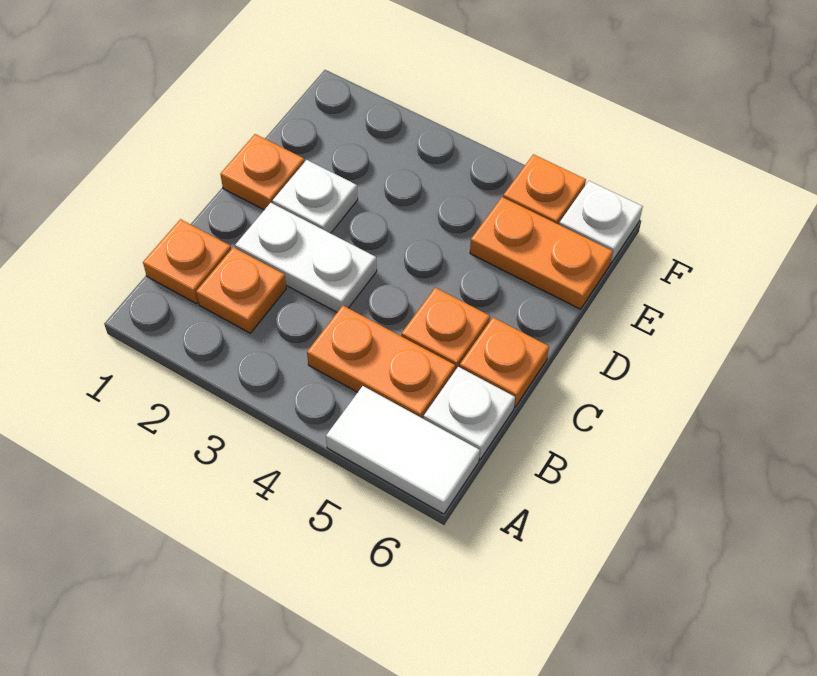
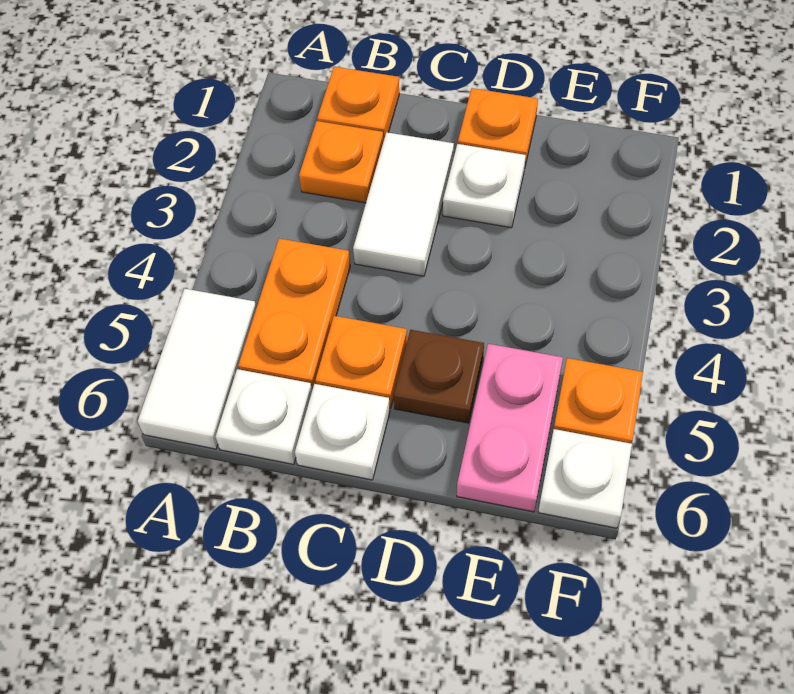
white plate C2:C3 level 1 -> white tile C2:C3 level 1
orange plate C6 level 1 -> white plate C6 level 1
none -> brown plate D5 level 1
orange plate E5:E6 level 1 -> pink plate E5:E6 level 1

